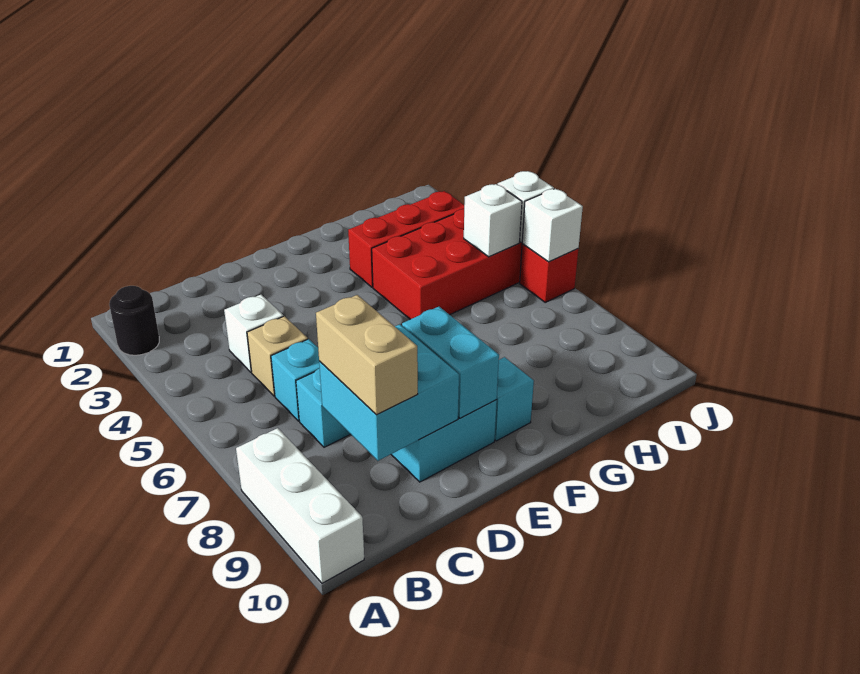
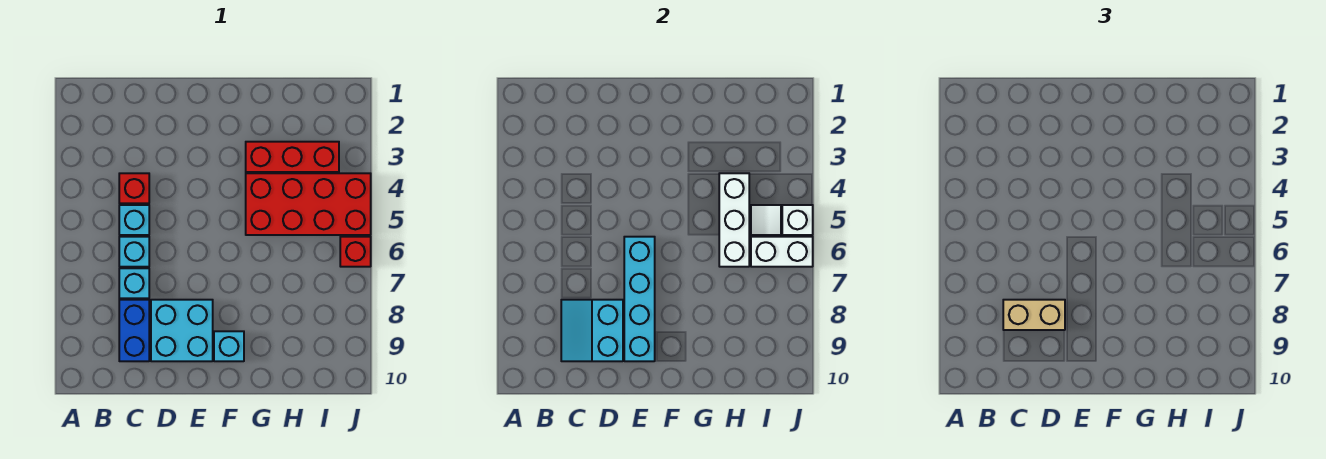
black round brick A2 level 1 -> none
white brick A8:A10 level 1 -> white brick H4:H6 level 2
white brick C4 level 1 -> red brick C4 level 1
tan brick C5 level 1 -> cyan brick C5 level 1
none -> blue brick C8:C9 level 1
cyan brick C8:D9 level 2 -> cyan slope C8:D9 level 2 top D
tan brick C8:C9 level 3 -> tan brick C8:D8 level 3
cyan brick E8:E9 level 2 -> cyan brick E6:E9 level 2
white brick I5 level 2 -> white tile I5 level 2
white brick J6 level 2 -> white brick I6:J6 level 2

